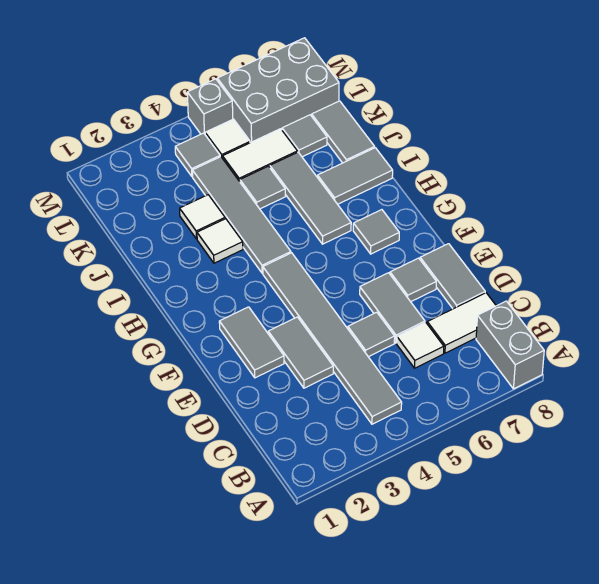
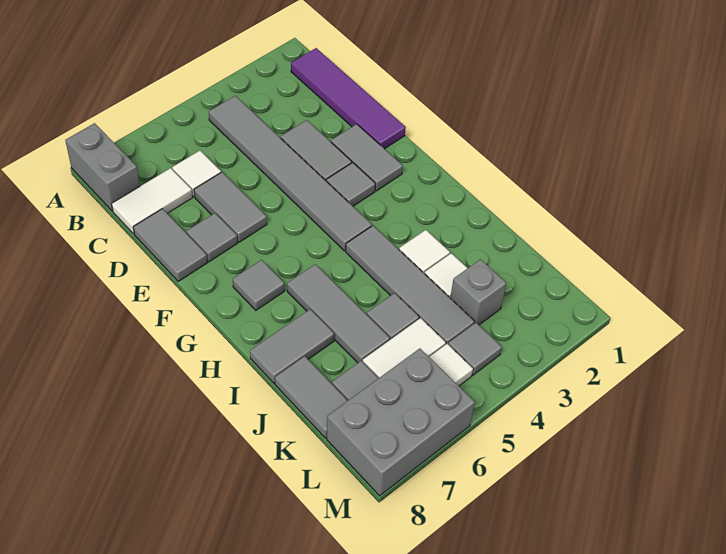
none -> purple tile B1:E1 level 1
grey tile D5 level 1 -> grey tile F3 level 1
grey brick M5 level 1 -> grey brick K3 level 1

